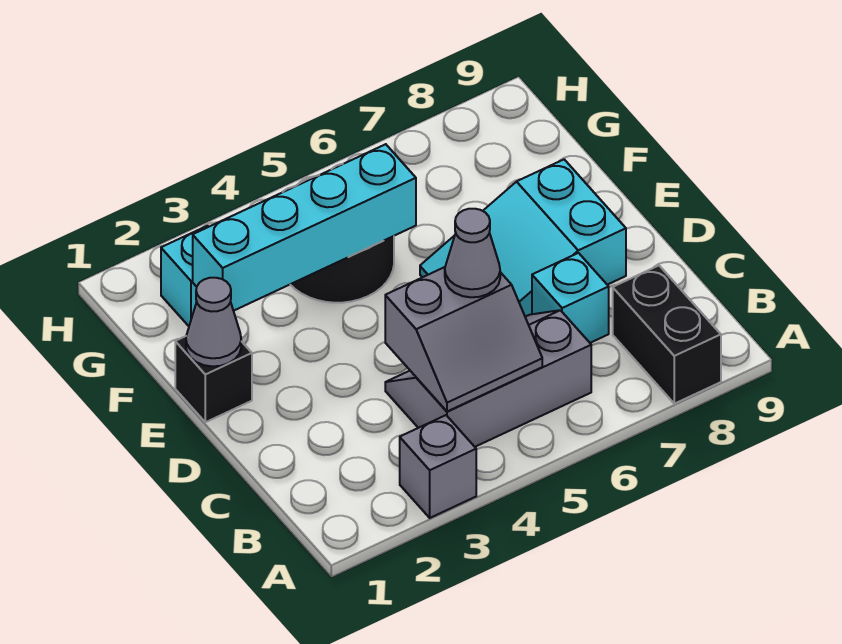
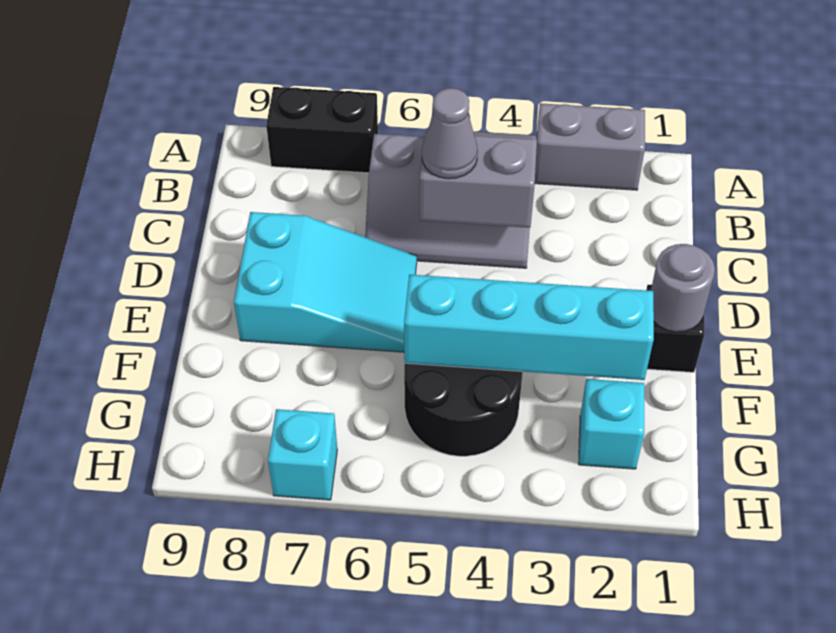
grey brick A3 level 1 -> grey brick A2:A3 level 1
black brick A8:B8 level 1 -> black brick A7:A8 level 1
cyan brick C7 level 1 -> cyan brick H7 level 1
grey cone E1 level 2 -> grey round brick E1 level 2

